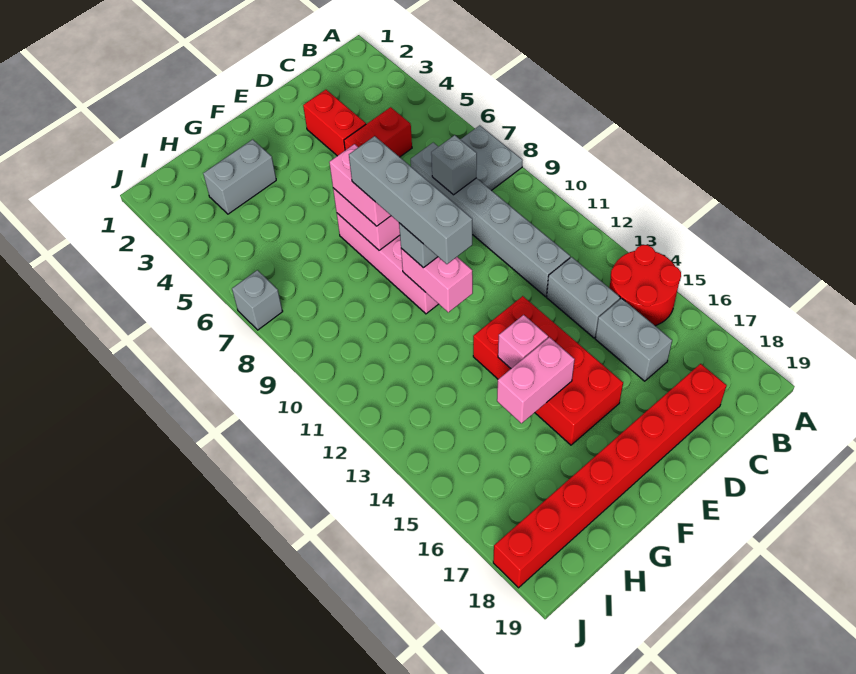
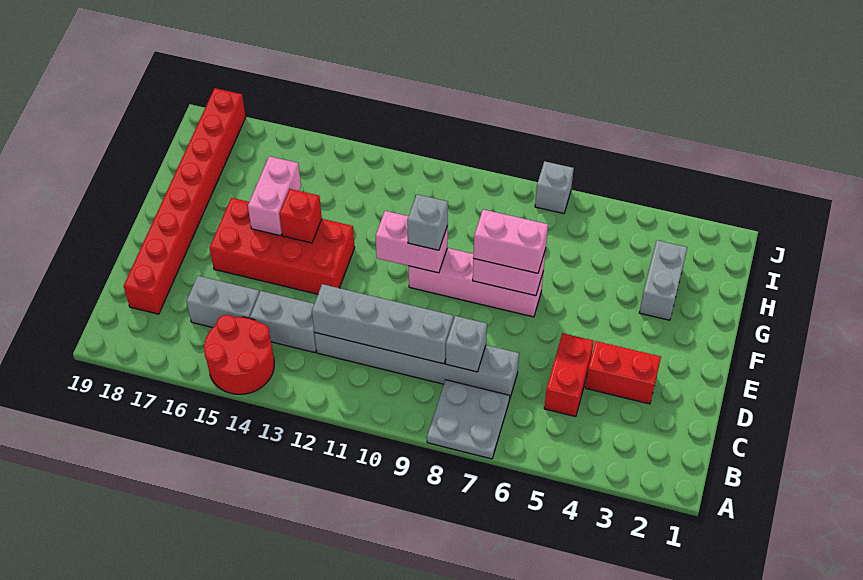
grey brick F8:F11 level 4 -> grey brick C9:C12 level 2
pink brick F14 level 2 -> red brick F14 level 2

